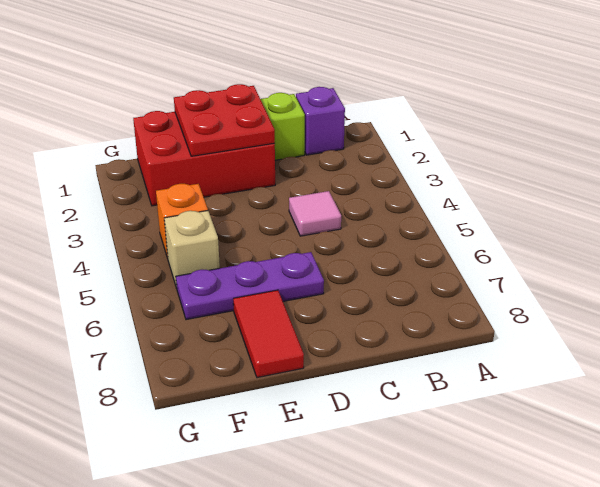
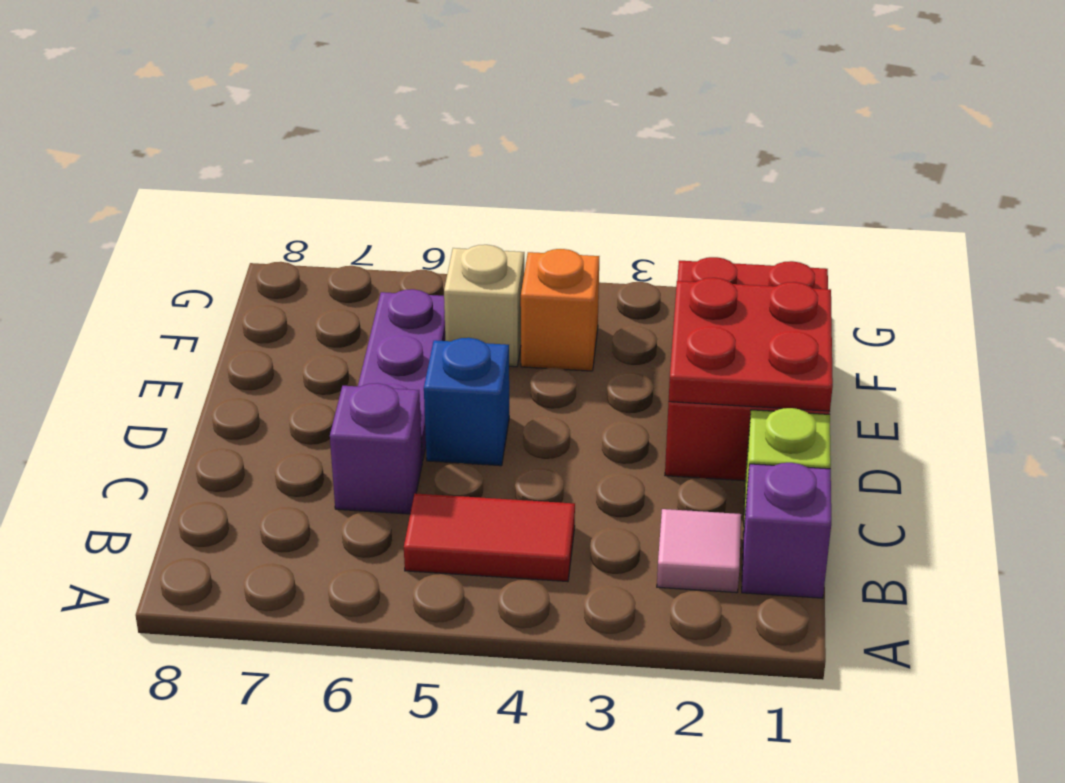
pink tile C4 level 1 -> pink tile B2 level 1
none -> purple brick C6 level 1
none -> blue brick D5 level 1
red tile E7:E8 level 1 -> red tile B4:B5 level 1

